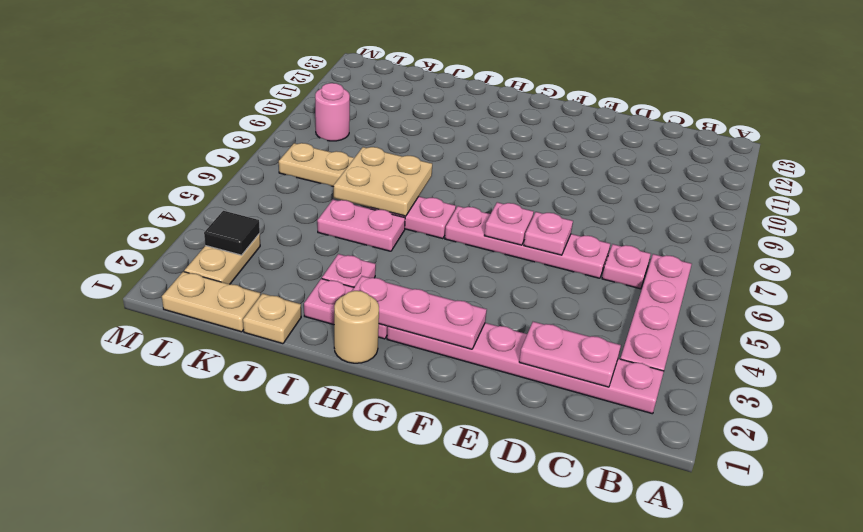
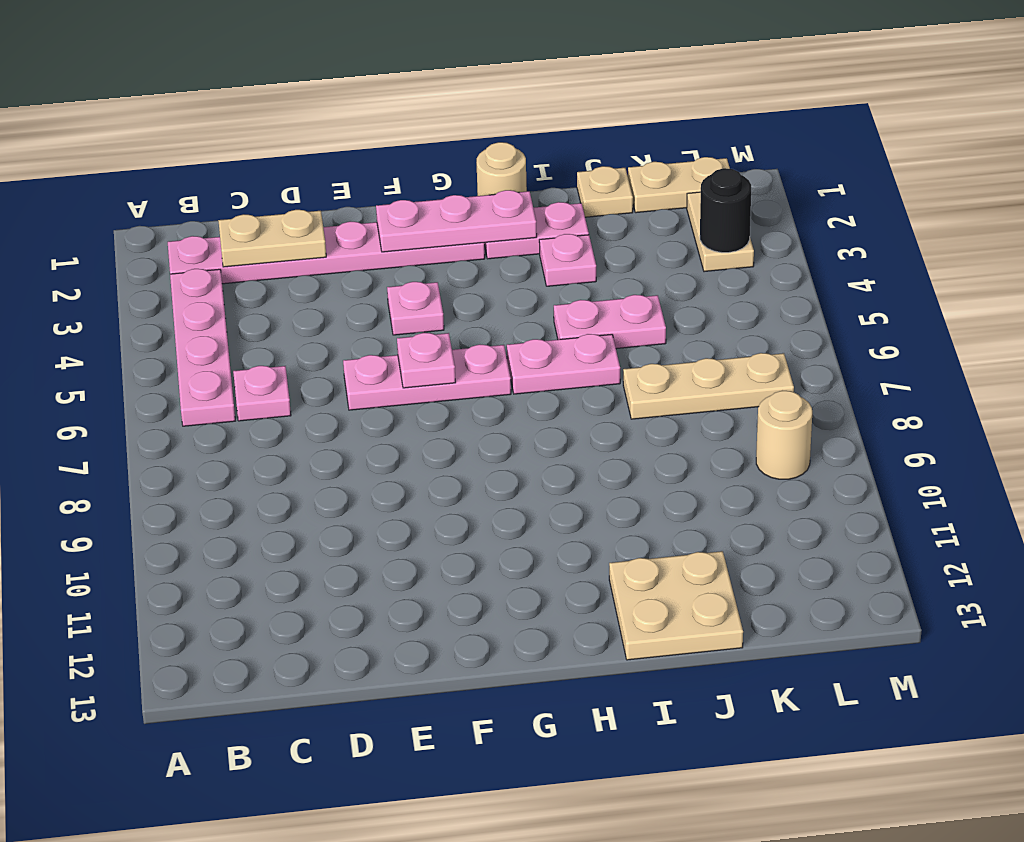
pink plate C2:D2 level 2 -> tan plate C2:D2 level 2
pink plate D6:G6 level 1 -> pink plate E6:G6 level 1
pink plate E6 level 2 -> pink plate F4 level 1
tan plate I6:J7 level 2 -> tan plate I12:J13 level 1
black tile L3 level 2 -> black round brick L3 level 2
pink round brick L9 level 1 -> tan round brick L9 level 1

